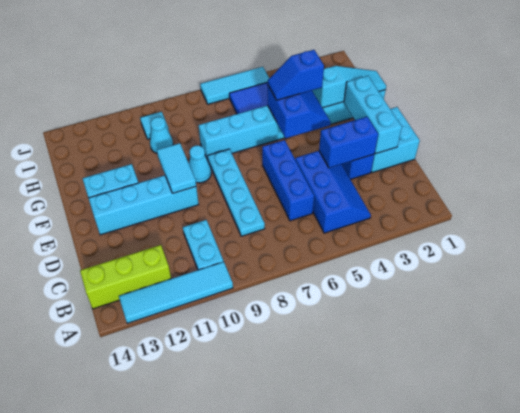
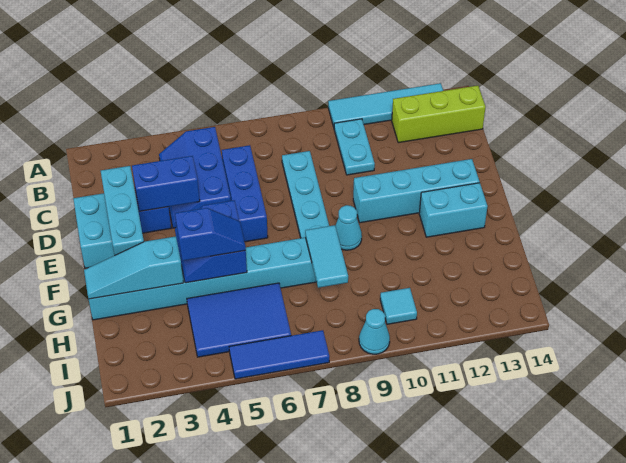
cyan tile E10:F10 level 2 -> cyan tile G8:H8 level 2
cyan cone H10 level 1 -> cyan cone J9 level 1
cyan tile J5:J7 level 1 -> blue tile J5:J7 level 1

